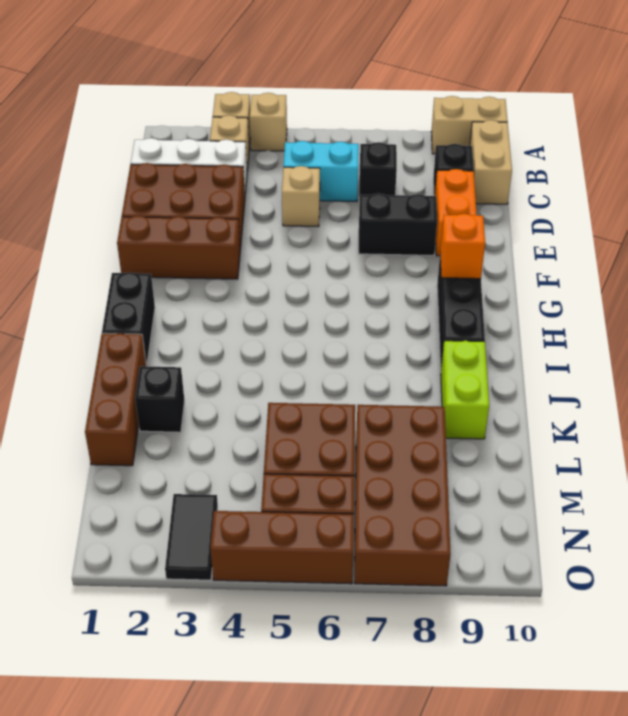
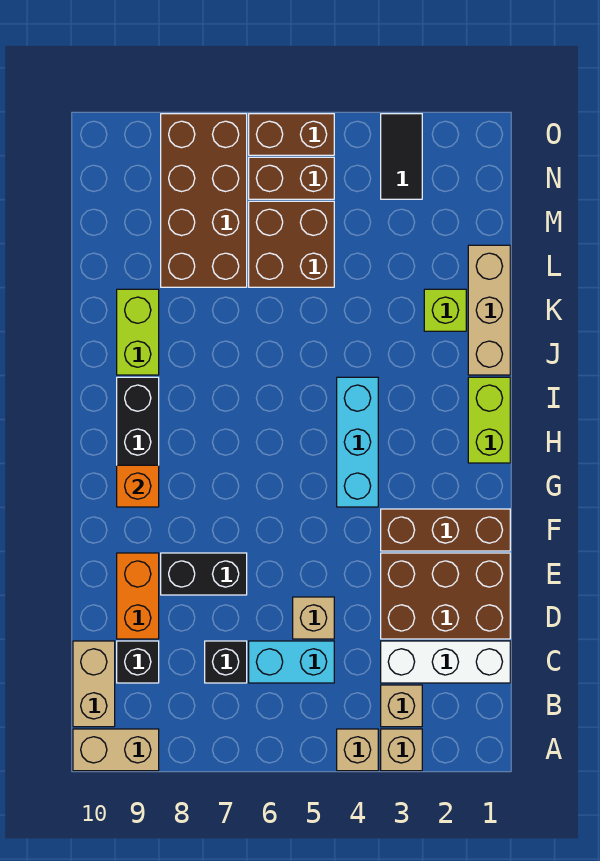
none -> cyan brick G4:I4 level 1
black brick H1:I1 level 1 -> lime brick H1:I1 level 1
brown brick J1:L1 level 1 -> tan brick J1:L1 level 1
black brick K2 level 1 -> lime brick K2 level 1
brown brick O4:O6 level 1 -> brown brick O5:O6 level 1

